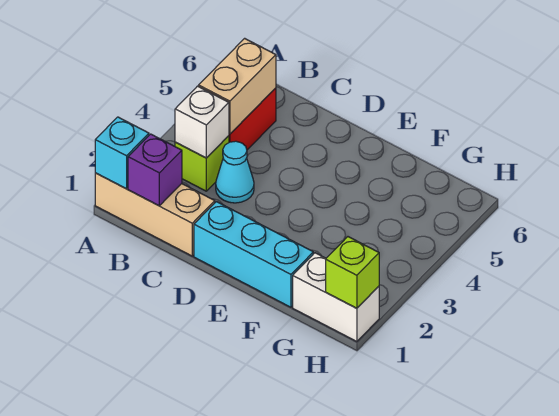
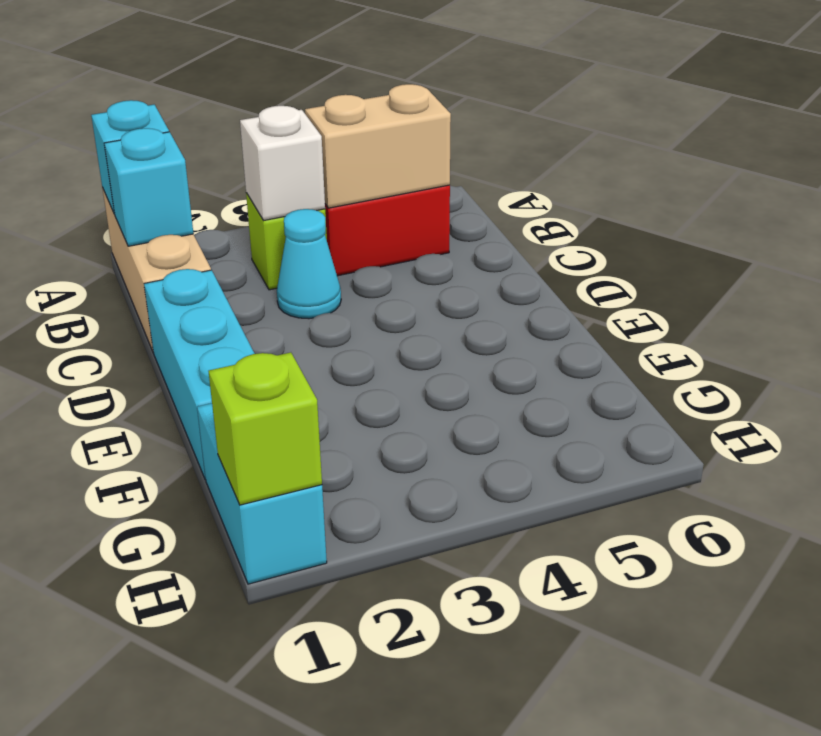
purple brick B1 level 2 -> cyan brick B1 level 2
white brick G1:H1 level 1 -> cyan brick G1:H1 level 1

